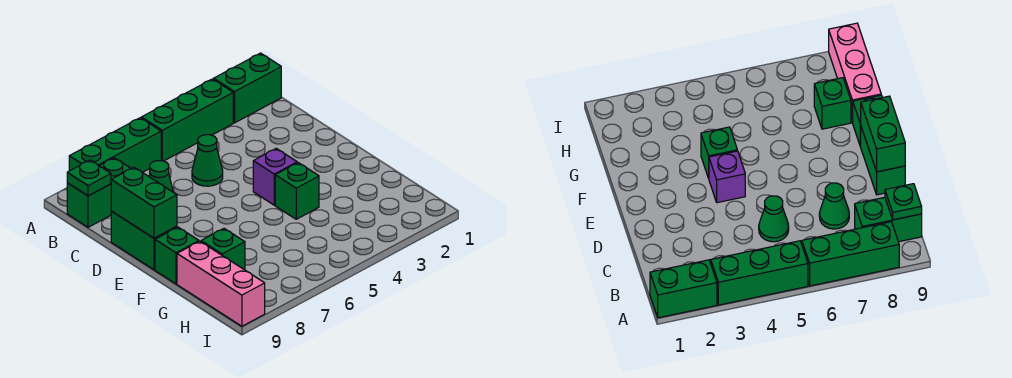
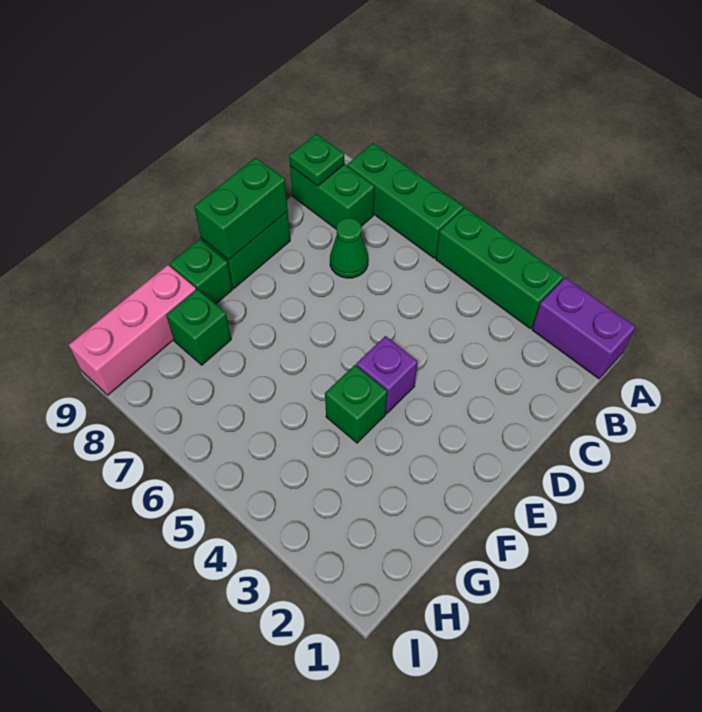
green brick A1:A2 level 1 -> purple brick A1:A2 level 1
green cone C5 level 1 -> none

